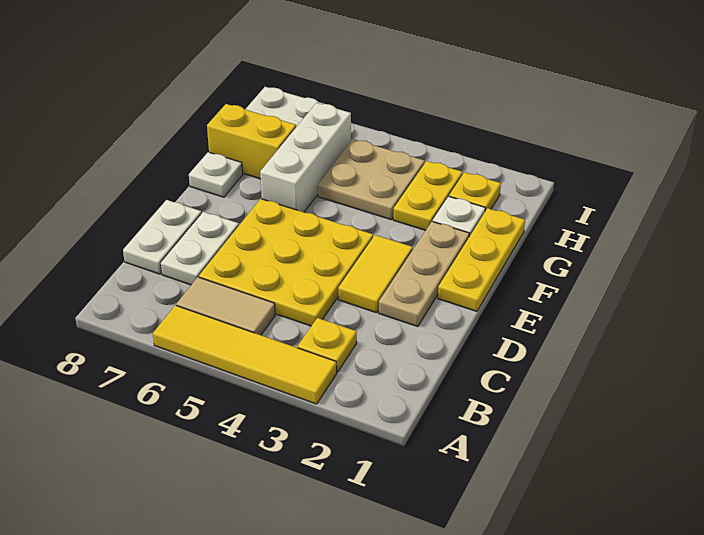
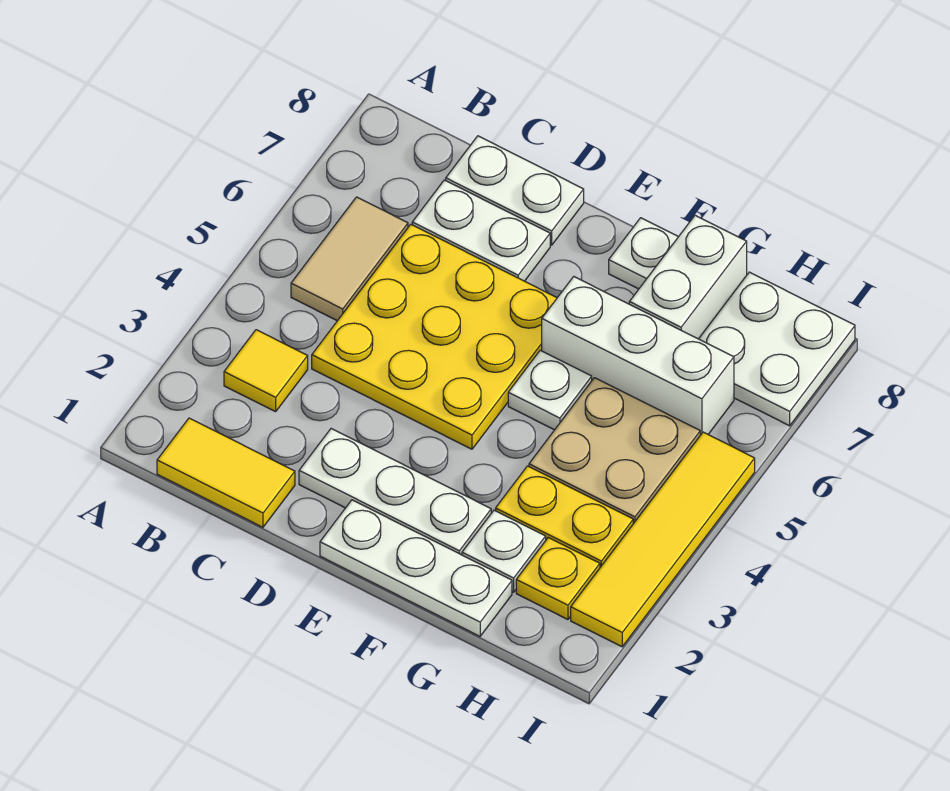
yellow tile A3:A6 level 1 -> yellow tile I2:I5 level 1
yellow plate B3 level 1 -> yellow tile B3 level 1
tan plate D2:F2 level 1 -> white plate D2:F2 level 1
yellow tile D3:E3 level 1 -> yellow tile B1:C1 level 1
yellow plate E1:G1 level 1 -> white plate E1:G1 level 1
none -> white plate F5 level 1
yellow brick G7:G8 level 1 -> white brick G7:G8 level 1

